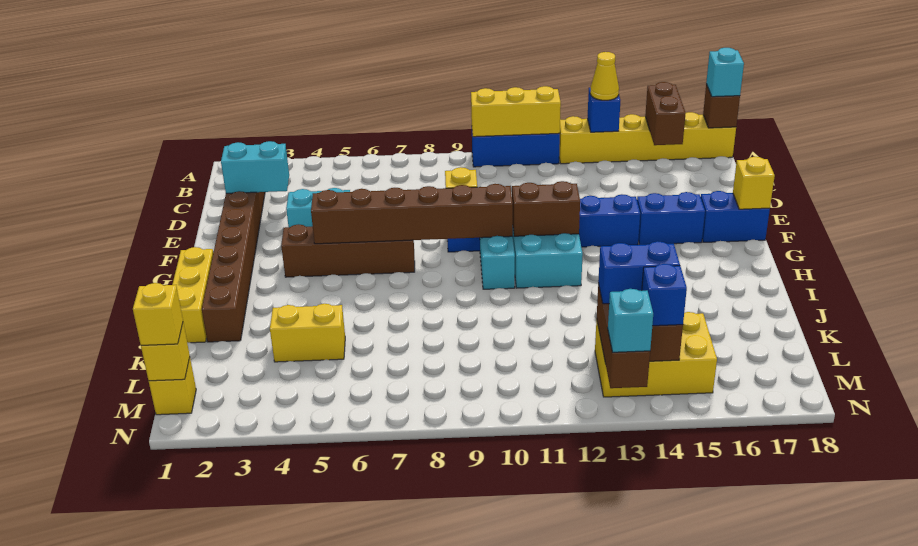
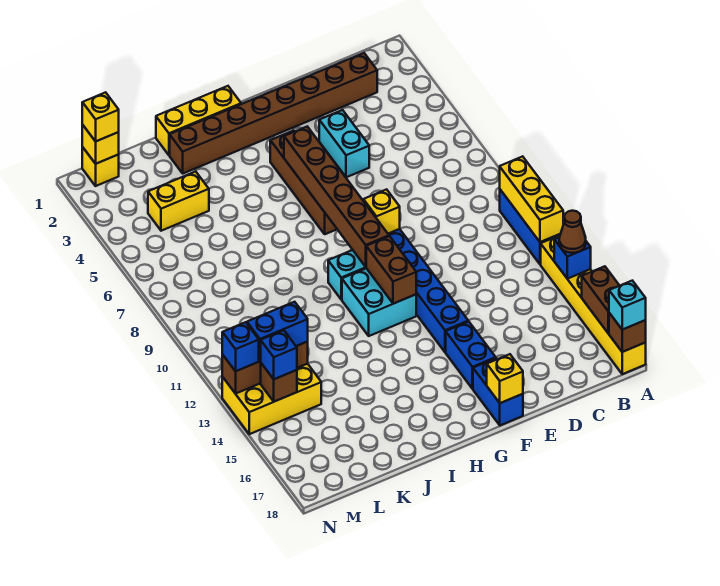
yellow cone A14 level 3 -> brown cone A14 level 3
brown brick A16:B16 level 2 -> brown brick A16:A17 level 2
cyan brick D2:D3 level 2 -> none
yellow brick K4:K5 level 1 -> yellow brick K4:L4 level 1
yellow brick L13:M15 level 1 -> yellow brick L13:N14 level 1
blue brick L13:L14 level 3 -> blue brick L13:M13 level 3
cyan brick N13 level 3 -> blue brick N13 level 3

